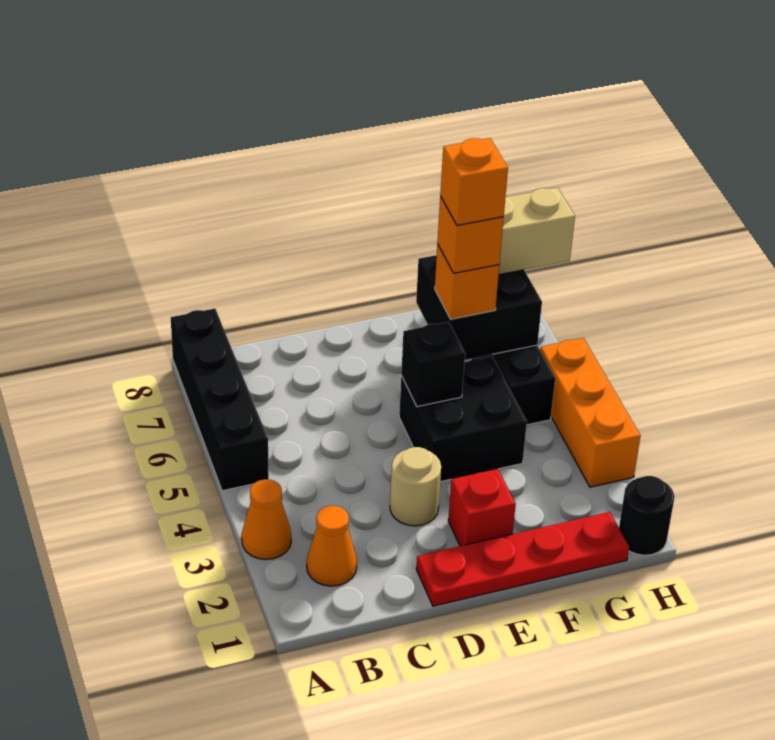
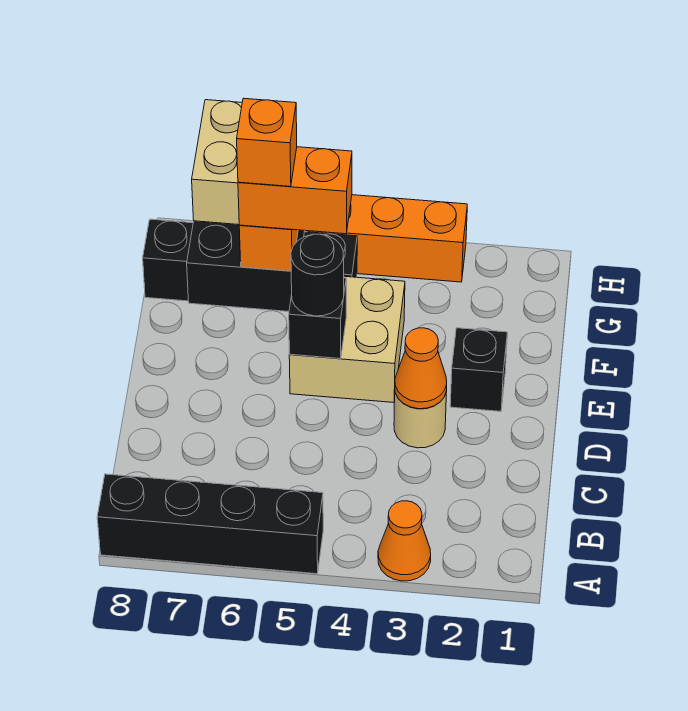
orange cone B2 level 1 -> orange cone D3 level 2
red plate D1:G1 level 1 -> none
red brick E2 level 1 -> black brick E2 level 1
black brick E4:F5 level 1 -> tan brick E4:F5 level 1
orange brick F6 level 4 -> orange brick F5:F6 level 4
black round brick H1 level 1 -> black round brick E5 level 3

